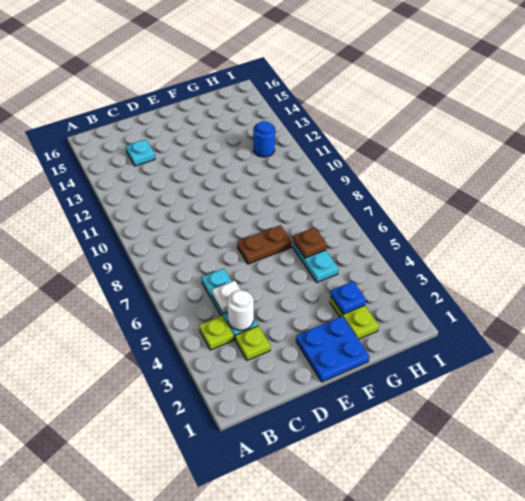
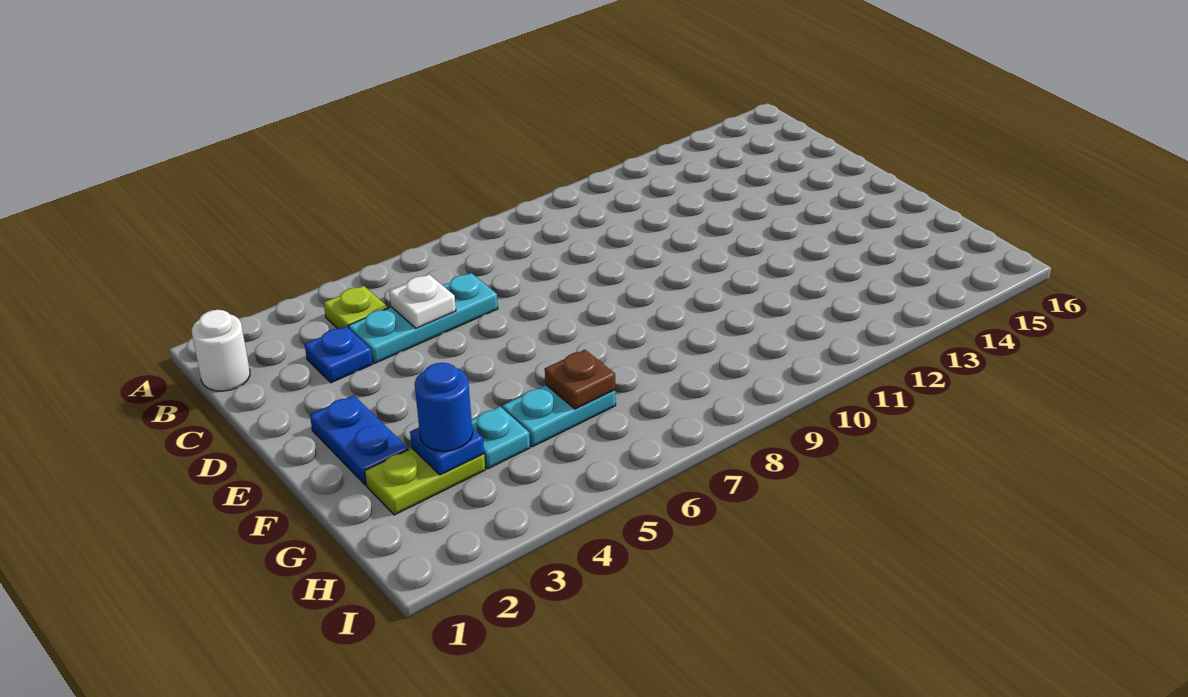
lime plate C3 level 1 -> blue plate C3 level 1
white round brick C4 level 2 -> white round brick B1 level 1
cyan plate C14 level 1 -> cyan plate G4 level 1
blue plate E1:F2 level 1 -> blue plate E2:F2 level 1
brown plate E7:F7 level 1 -> none
blue round brick H12 level 1 -> blue round brick G3 level 3

